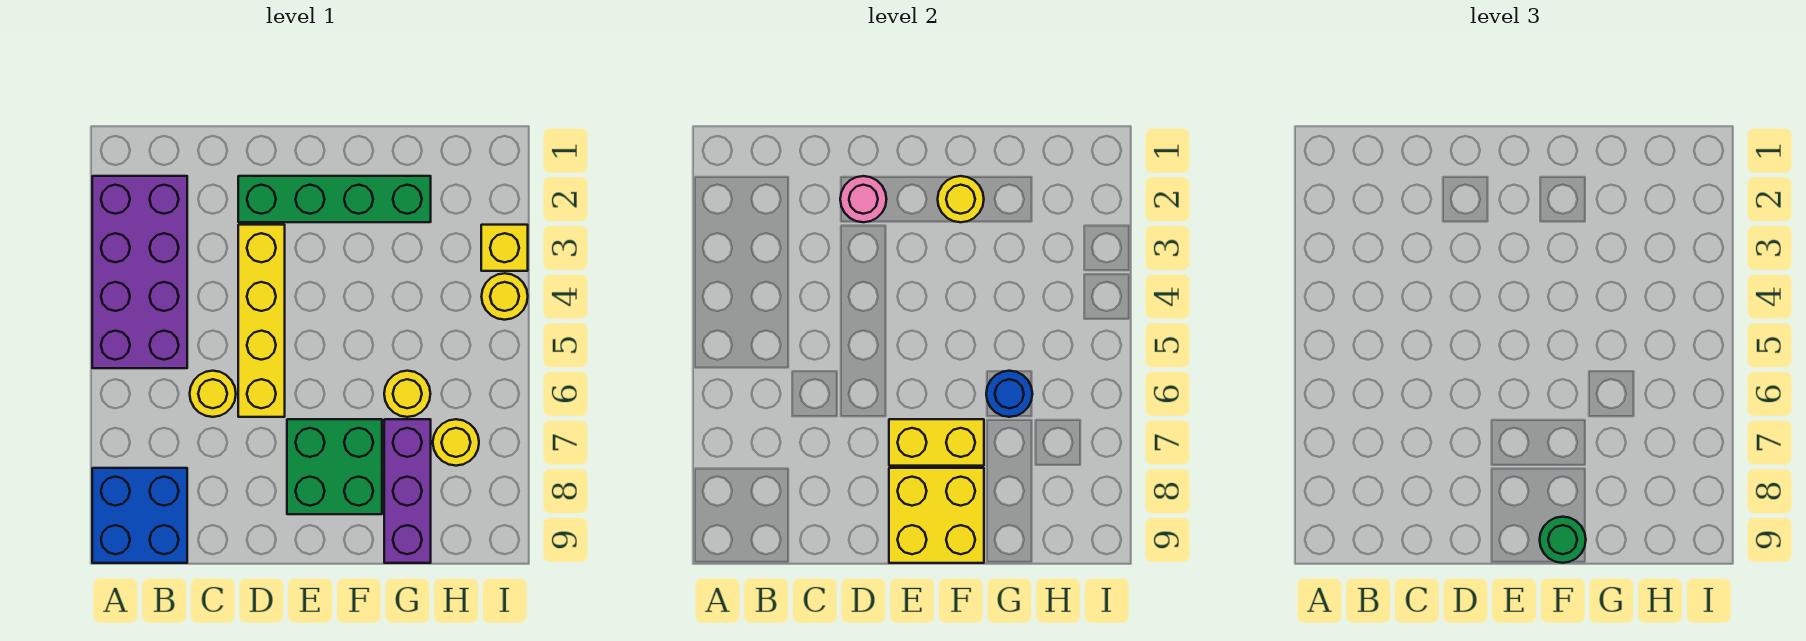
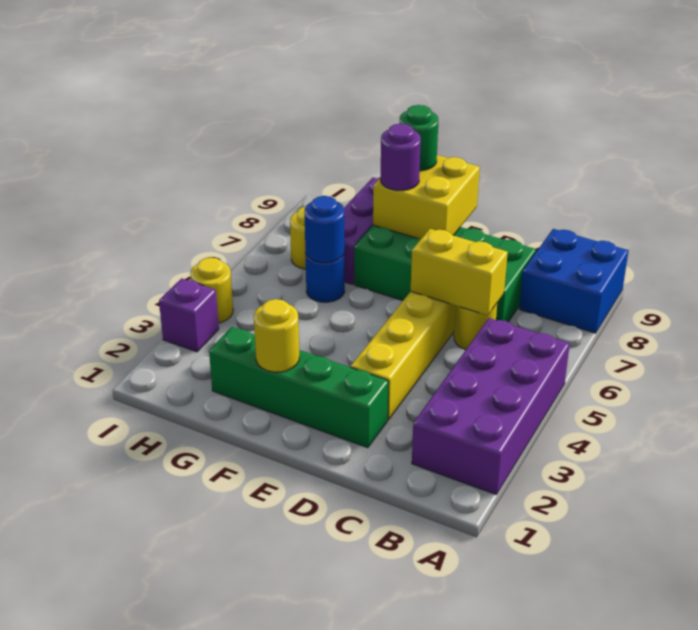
pink round brick D2 level 2 -> none
green brick E7:F8 level 1 -> green brick C7:F8 level 1
yellow brick E7:F7 level 2 -> yellow brick C6:D6 level 2
none -> purple round brick F8 level 3
yellow round brick G6 level 1 -> blue round brick G6 level 1
yellow brick I3 level 1 -> purple brick I3 level 1

